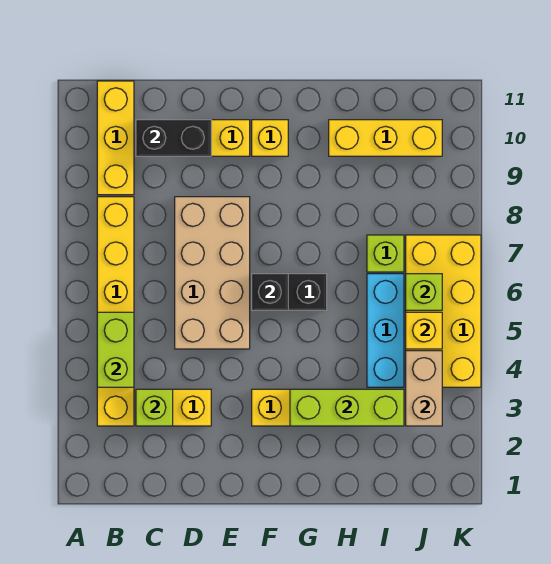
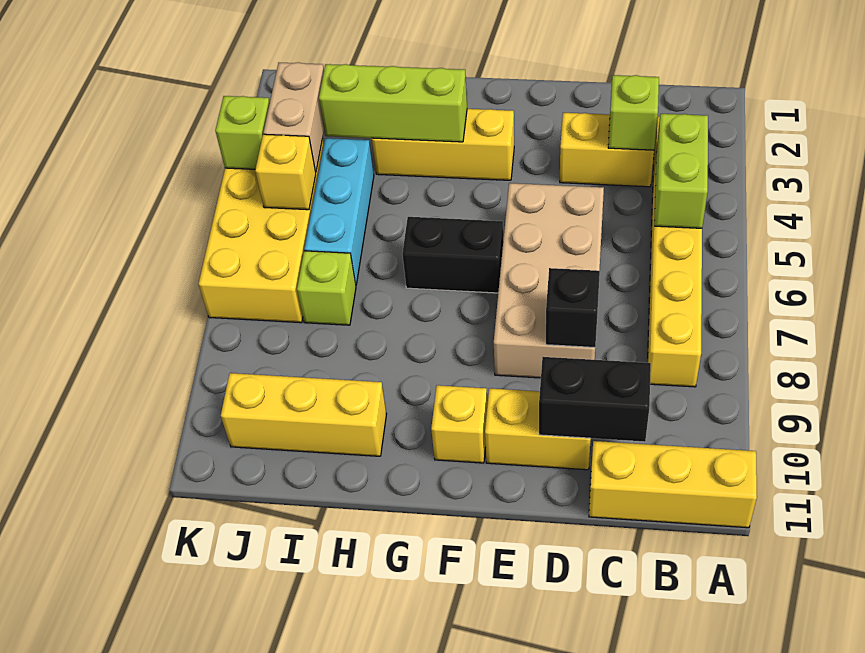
yellow brick B9:B11 level 1 -> yellow brick A11:C11 level 1
black brick F6 level 2 -> black brick D8 level 2
lime brick J6 level 2 -> lime brick K4 level 2

